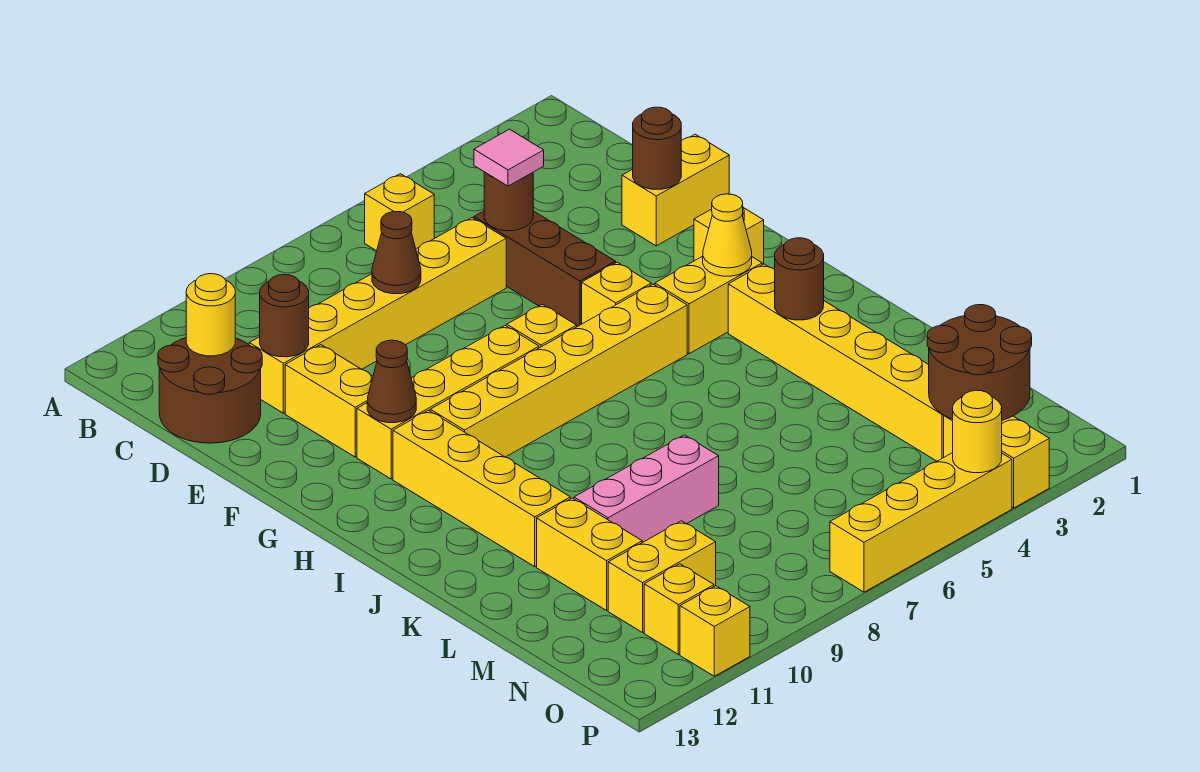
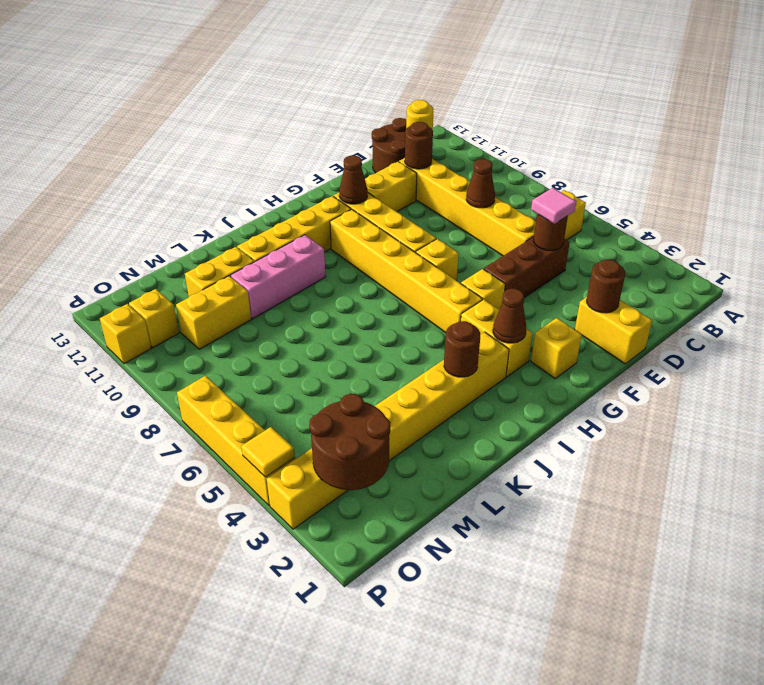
yellow cone H3 level 2 -> brown cone H3 level 2
pink brick L8:L10 level 1 -> pink brick J10:L10 level 1
yellow brick N10:N11 level 1 -> yellow brick M10:N10 level 1
yellow round brick P4 level 2 -> yellow tile P4 level 2

